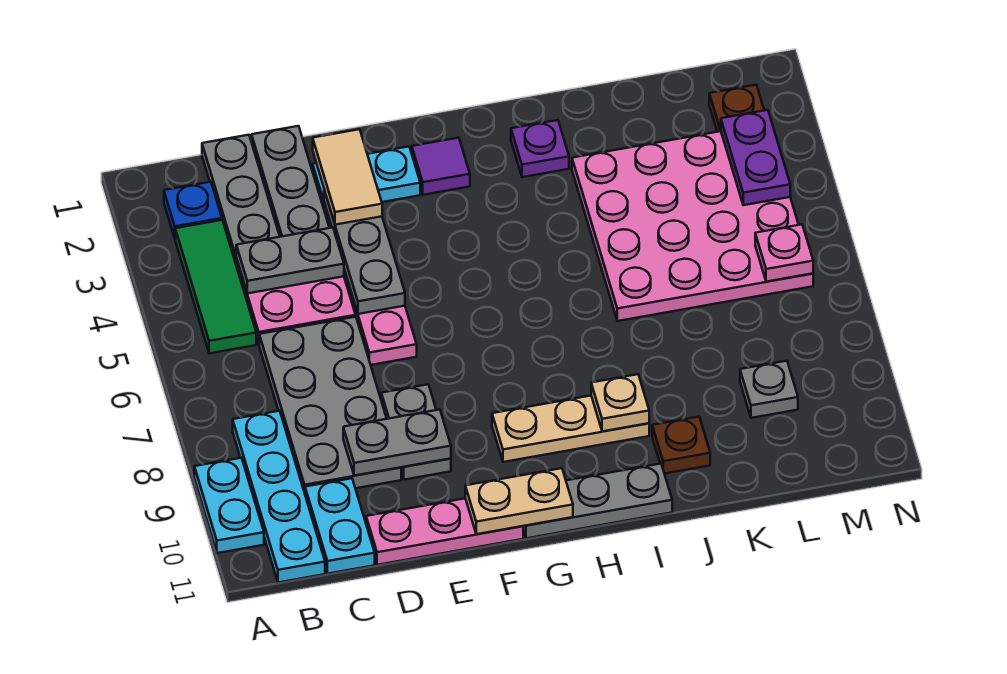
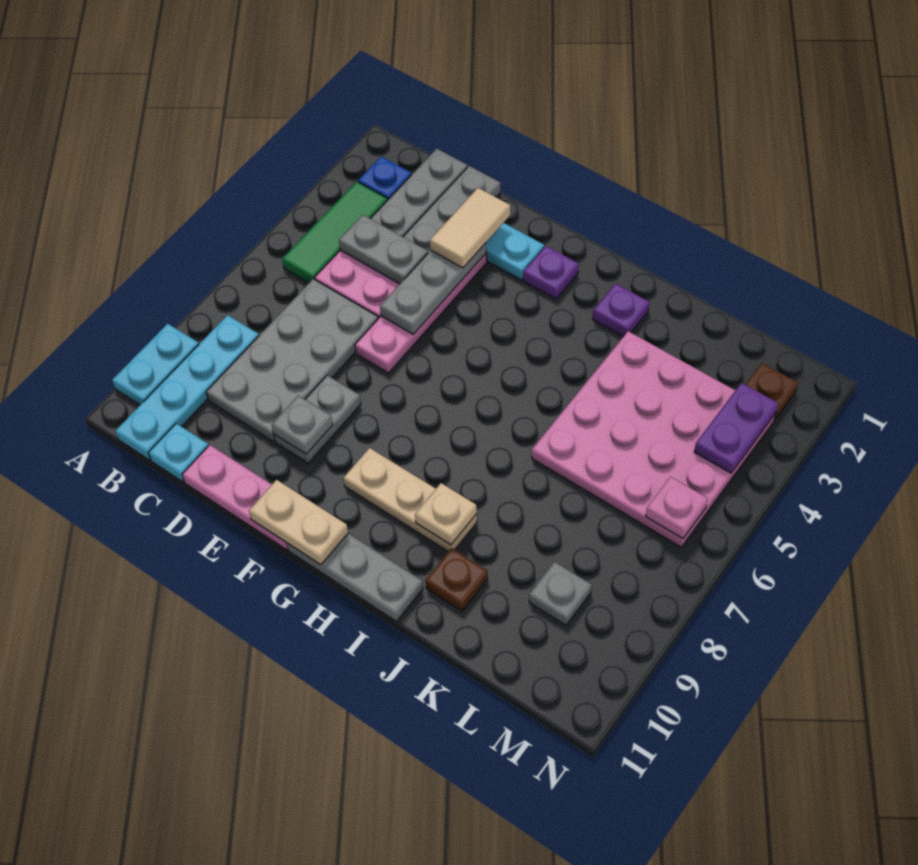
cyan plate C10:C11 level 1 -> cyan plate C11 level 1
grey plate D9:E9 level 2 -> grey plate E9 level 2
purple tile G2 level 1 -> purple plate G2 level 1

